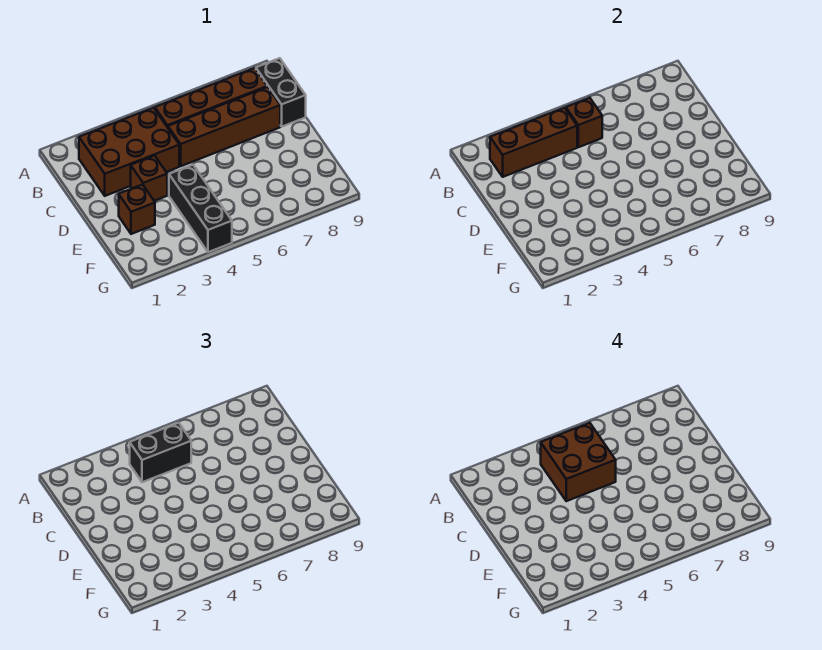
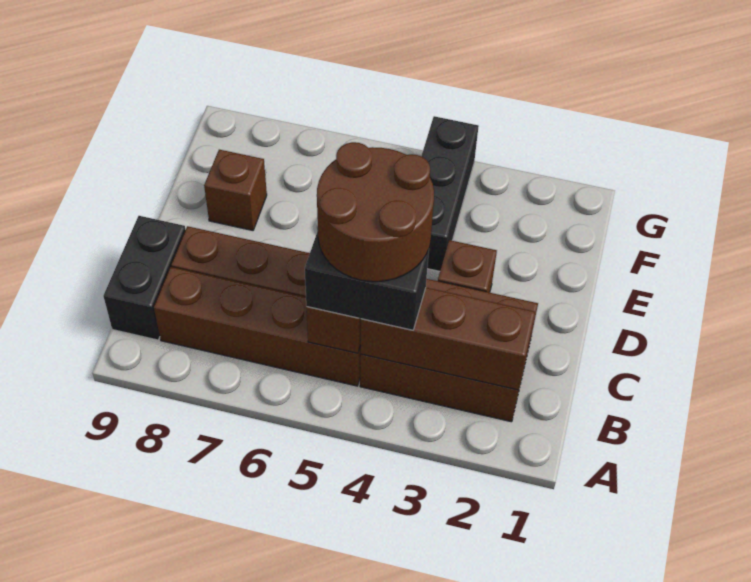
brown brick B4:C5 level 4 -> brown round brick B4:C5 level 4
brown brick E2 level 1 -> brown brick E8 level 1

